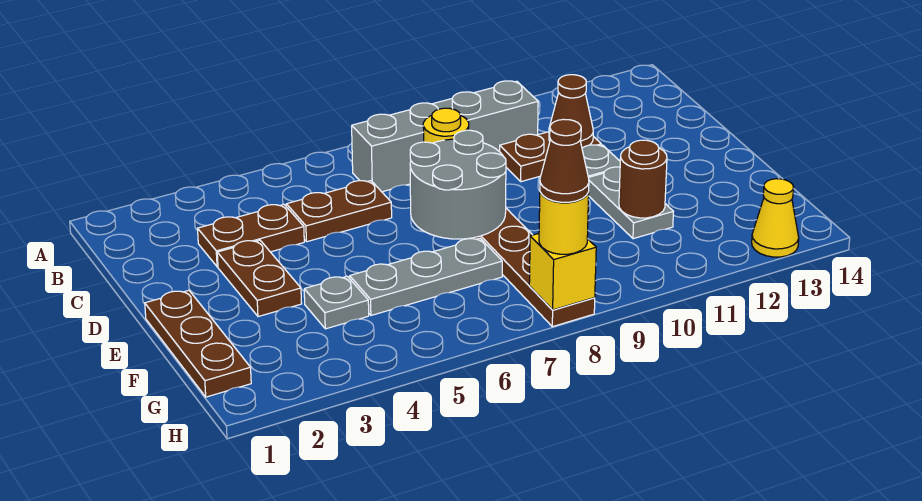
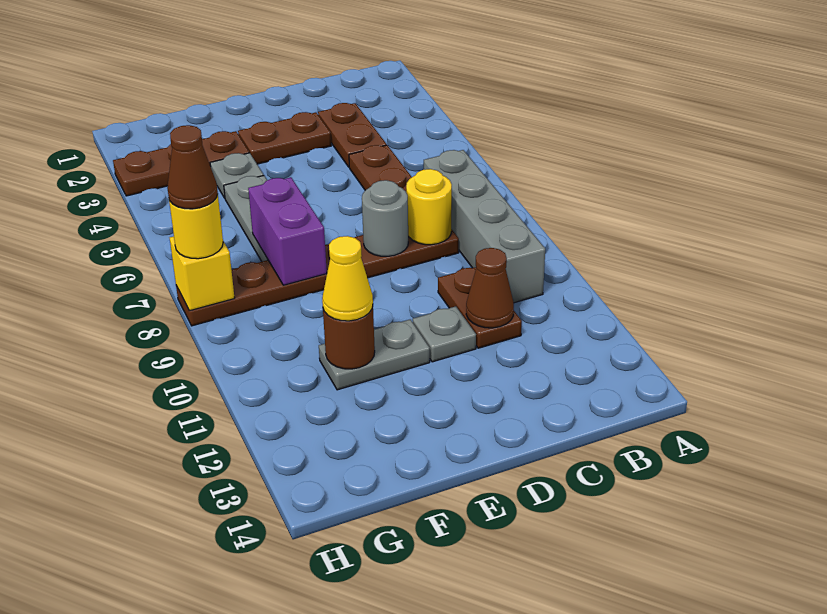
grey round brick D7:E8 level 2 -> grey round brick D8 level 2
brown plate E1:G1 level 1 -> brown plate F3:H3 level 1
none -> purple brick F7:F8 level 2
yellow cone H13 level 1 -> yellow cone F11 level 3

